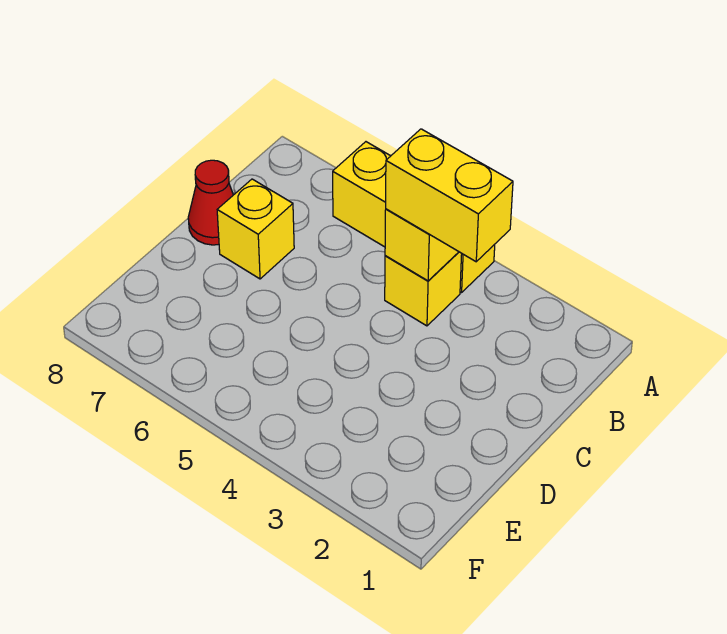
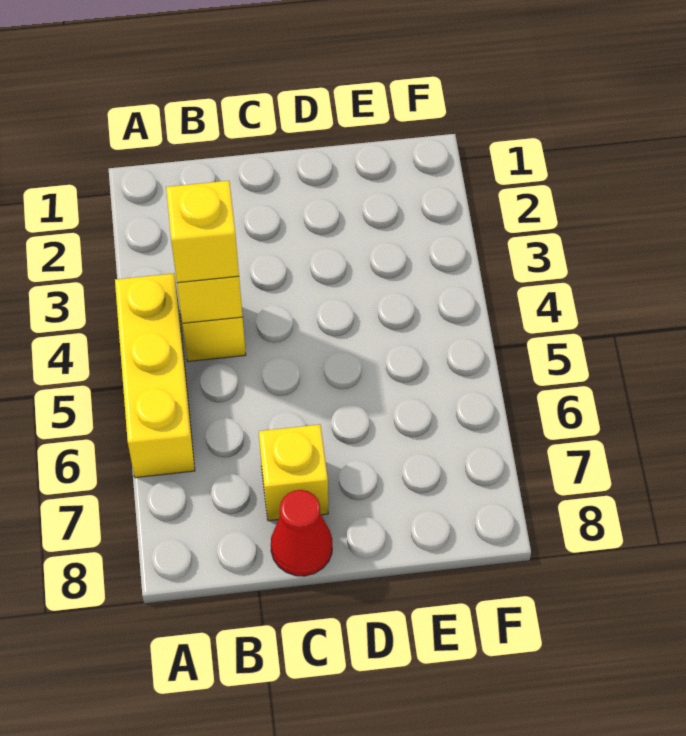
yellow brick B3:B4 level 3 -> yellow brick B4 level 3

